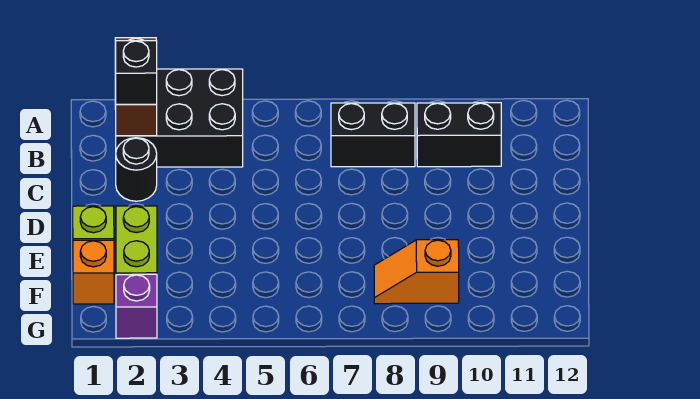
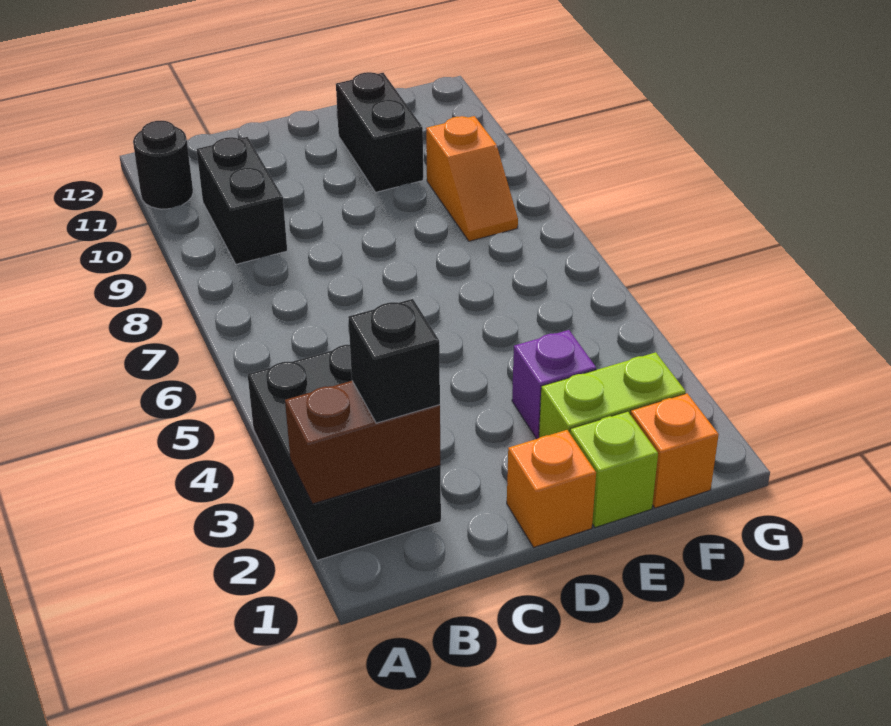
black brick B7:B8 level 1 -> black brick E10:E11 level 1
black round brick C2 level 1 -> black round brick A11 level 1
none -> orange brick D1 level 1
purple brick G2 level 1 -> purple brick E3 level 1

